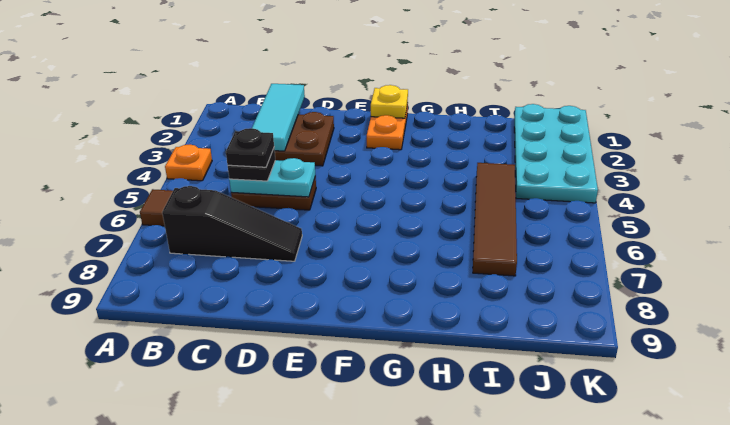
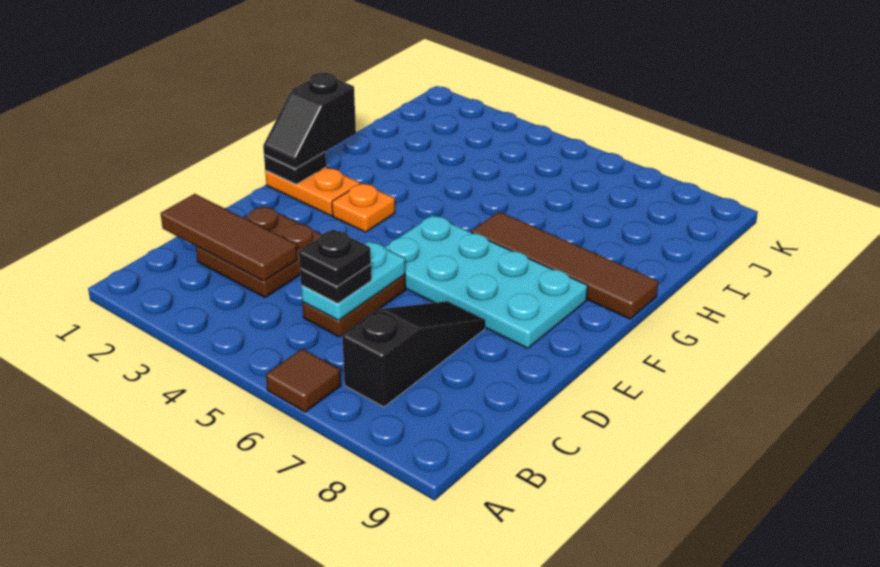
orange plate A4 level 1 -> orange plate F3 level 1
cyan tile C1:C3 level 2 -> brown tile C1:C3 level 2
yellow plate F1 level 2 -> black plate F1 level 2
none -> black slope F1:G1 level 3 top G
brown tile I4:I7 level 1 -> brown tile G6:G9 level 1
cyan plate J1:K4 level 1 -> cyan plate E5:F8 level 1

